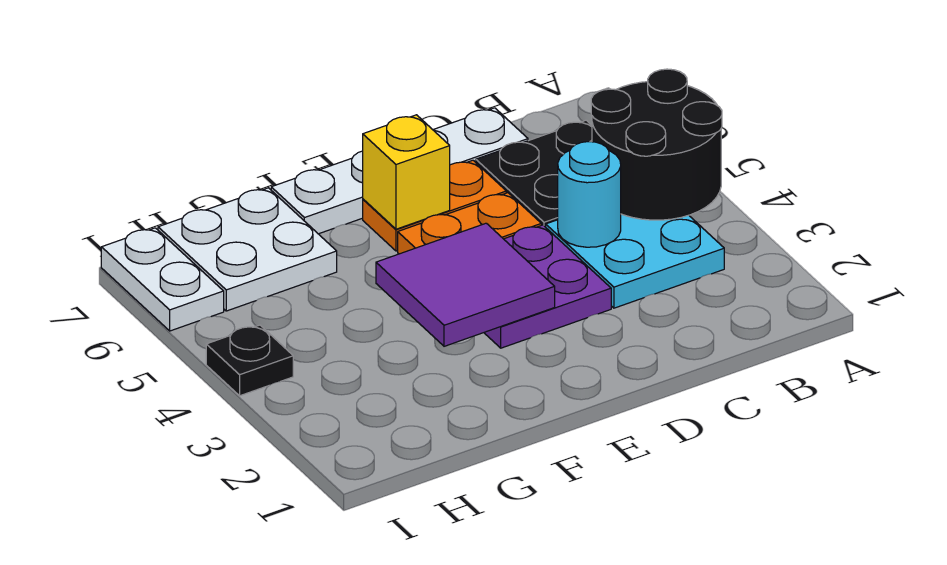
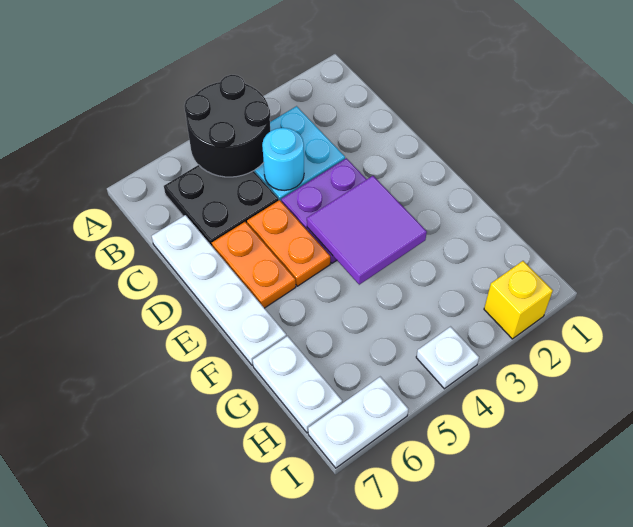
yellow brick E6 level 2 -> yellow brick I2 level 1
white plate G6:H7 level 1 -> white plate G7:H7 level 1
black plate I4 level 1 -> white plate I4 level 1

